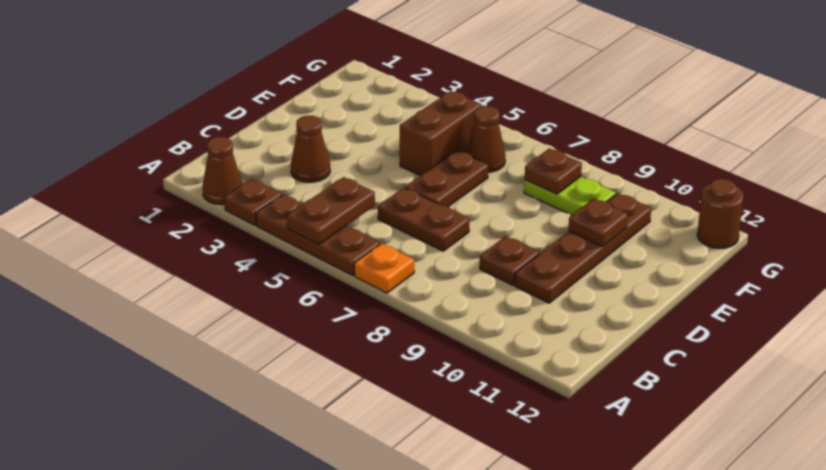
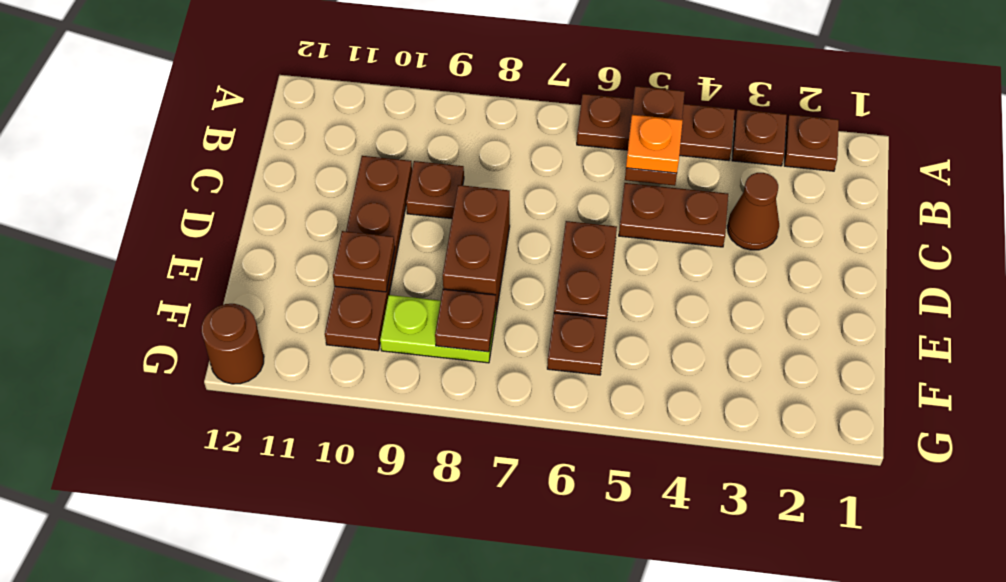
brown cone A2 level 1 -> brown plate A2 level 1
orange plate A7 level 1 -> orange plate B5 level 3
brown plate C6:C7 level 1 -> brown plate C4:C5 level 1
brown brick E5:F5 level 1 -> brown brick D8:E8 level 1
brown cone F6 level 1 -> brown plate F6 level 1

